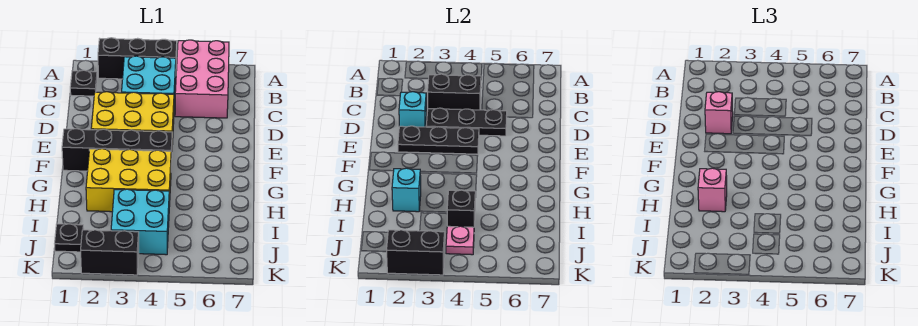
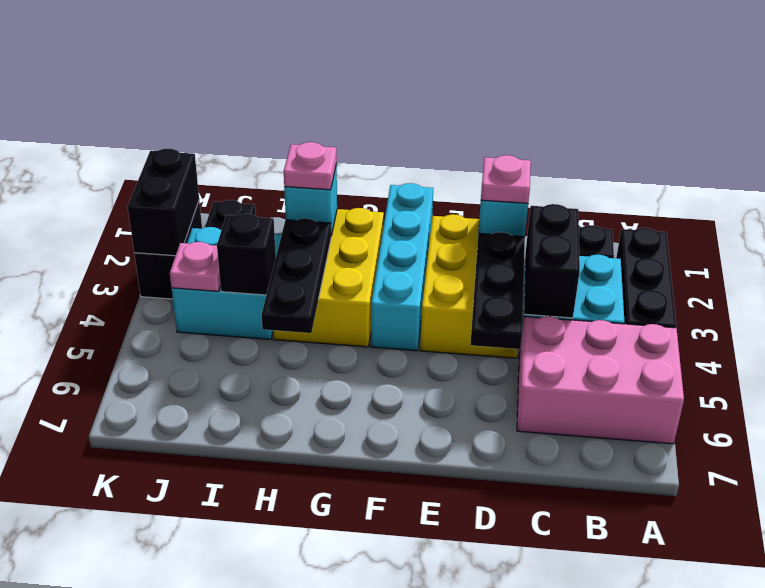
pink brick D2 level 3 -> pink plate D2 level 3
black plate E2:E4 level 2 -> black plate H3:H5 level 2
black brick F1:F4 level 1 -> cyan brick F1:F4 level 1
pink brick H2 level 3 -> pink plate H2 level 3

